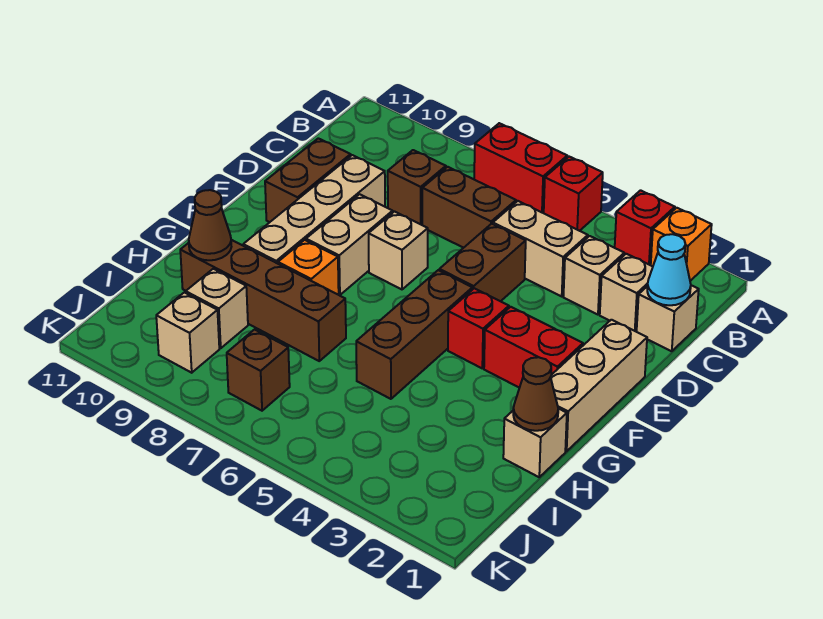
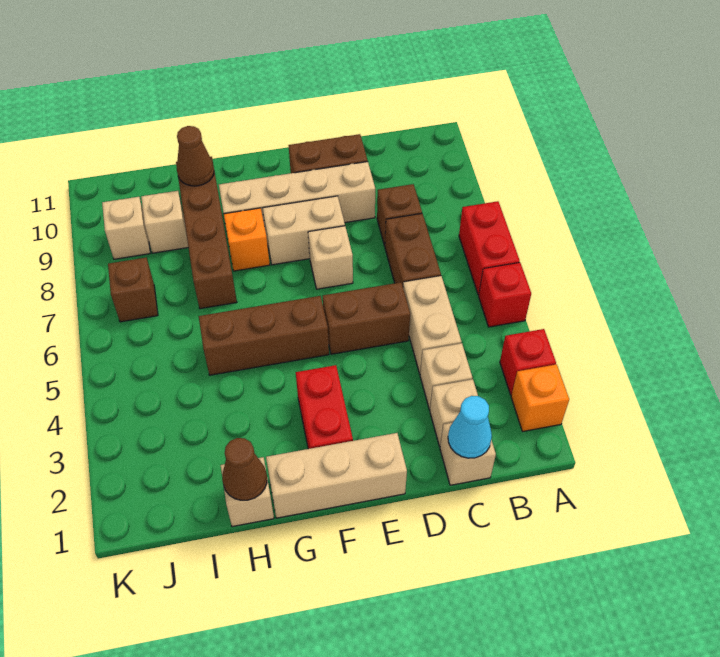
red brick F4 level 1 -> none

